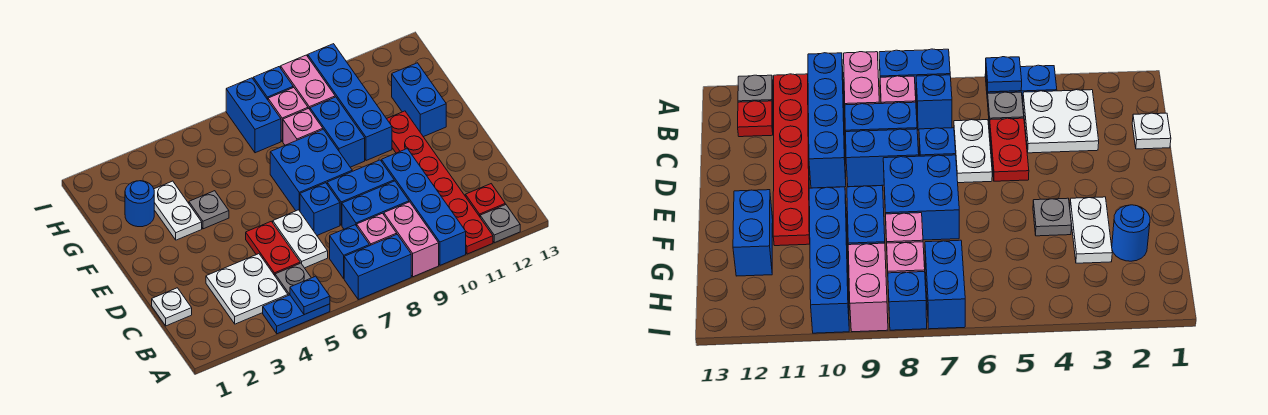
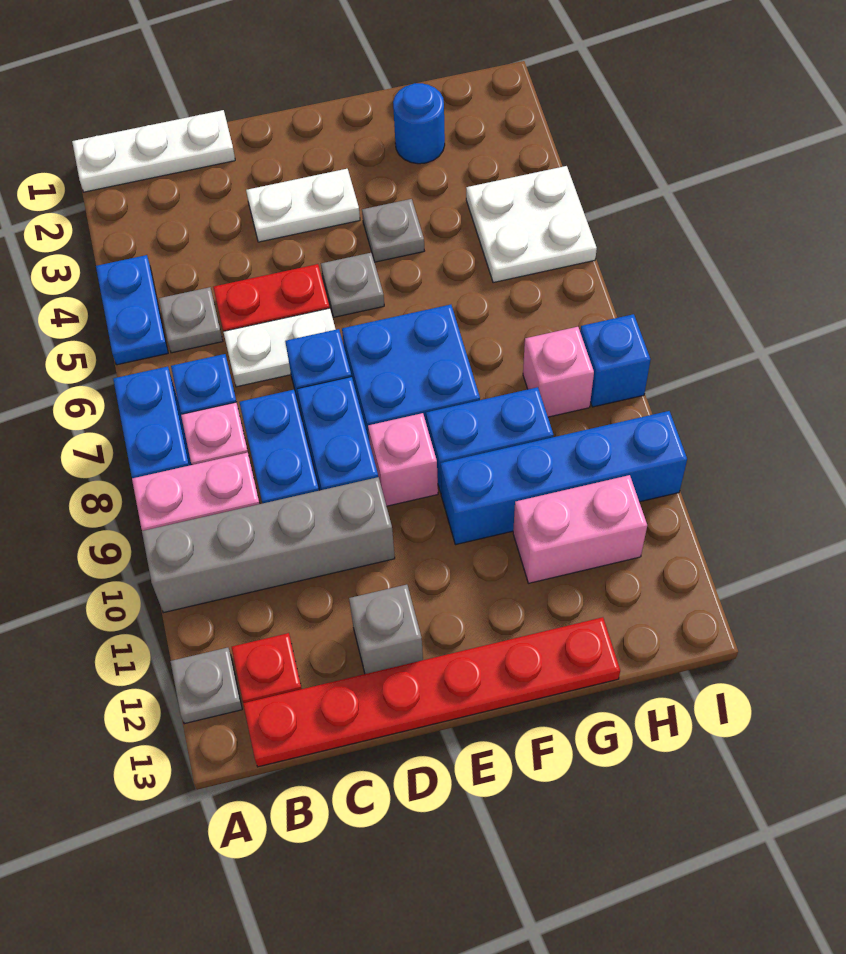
blue plate A5 level 2 -> none
blue brick A10:D10 level 1 -> grey brick A10:D10 level 1
red plate A11:F11 level 1 -> red plate B13:G13 level 1
white plate B3:C4 level 1 -> white plate H4:I5 level 1
white plate C1 level 1 -> white plate A1:C1 level 1
none -> grey brick D12 level 1
none -> grey plate E5 level 1
white plate F3:G3 level 1 -> white plate D3:E3 level 1
blue brick F12:G12 level 1 -> none
pink brick G8 level 1 -> pink brick E9 level 1
blue brick H7:I7 level 1 -> none
pink brick H9:I9 level 1 -> pink brick G11:H11 level 1

